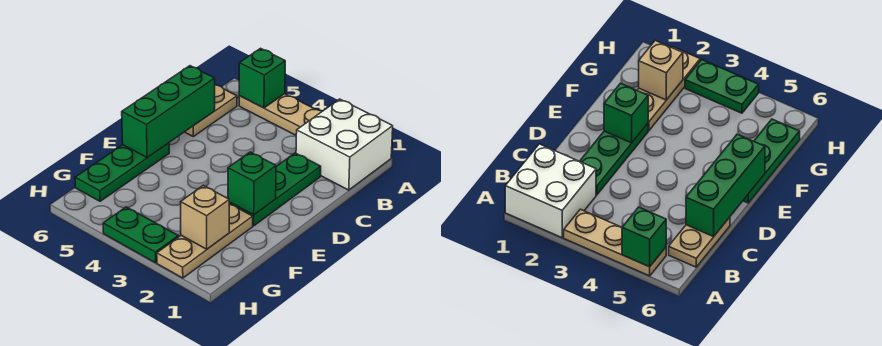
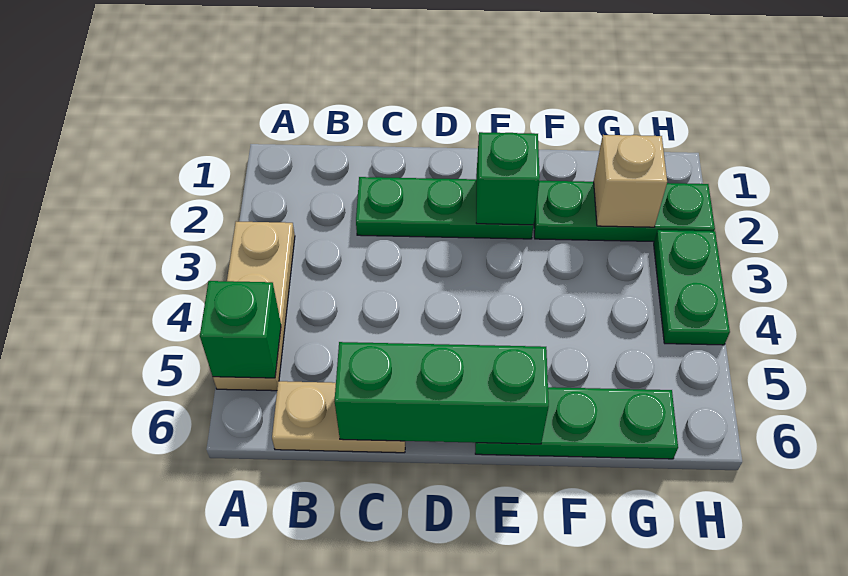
white brick A1:B2 level 1 -> none
tan plate F2:H2 level 1 -> green plate F2:H2 level 1

